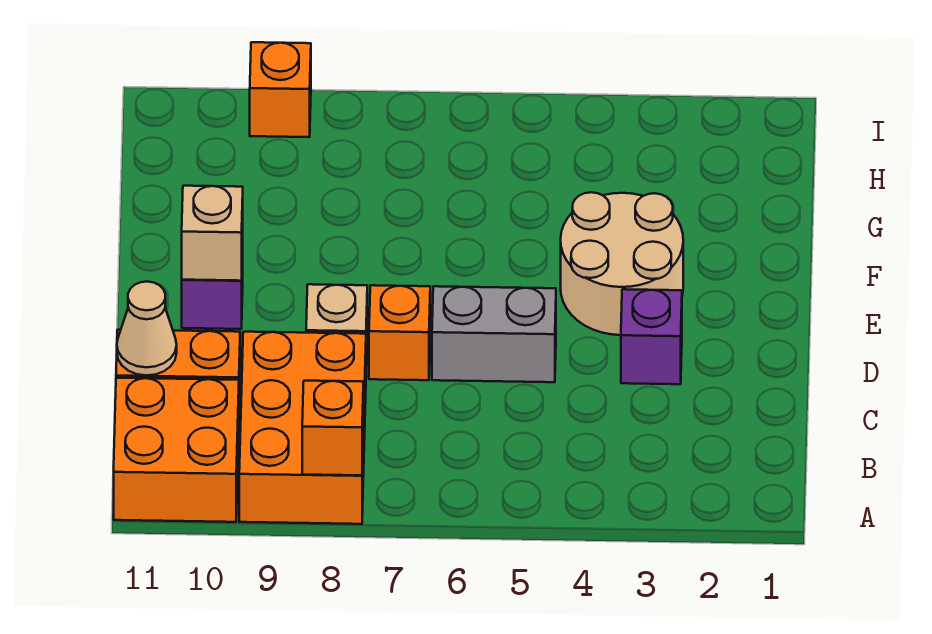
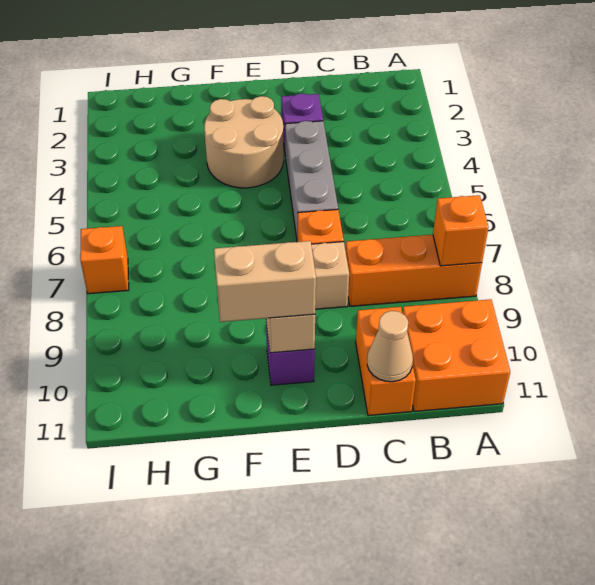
orange brick A8:C9 level 1 -> orange brick A8:C8 level 1
grey brick D5:D6 level 1 -> grey brick D4:D6 level 1
none -> tan brick E10:F10 level 3
orange brick I9 level 1 -> orange brick I7 level 1

